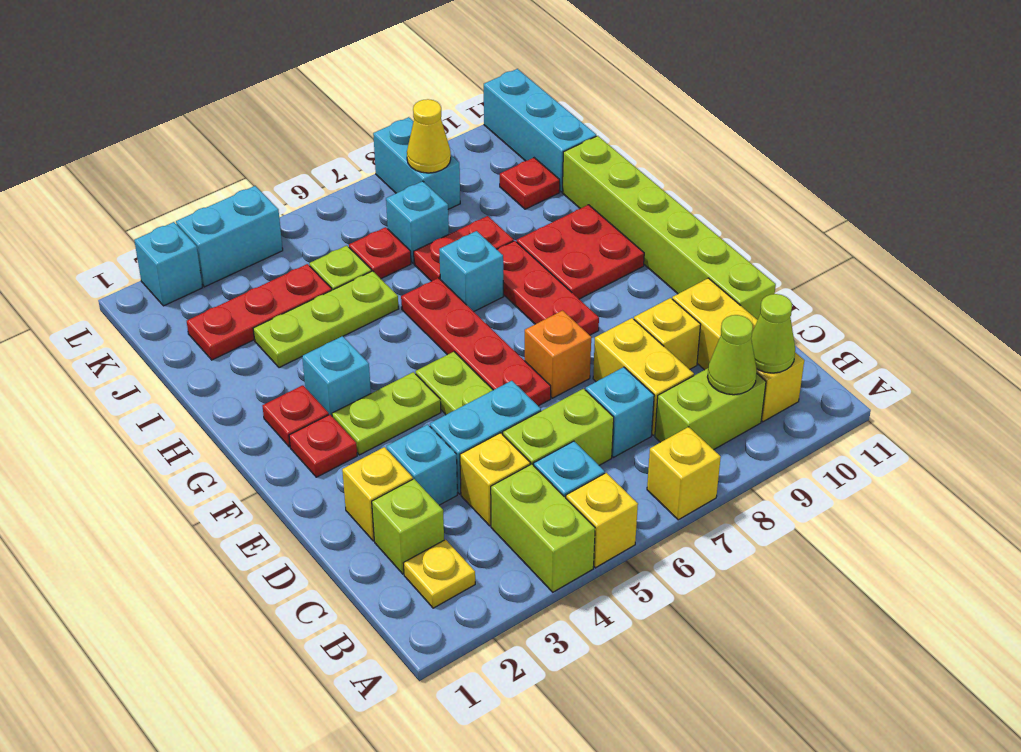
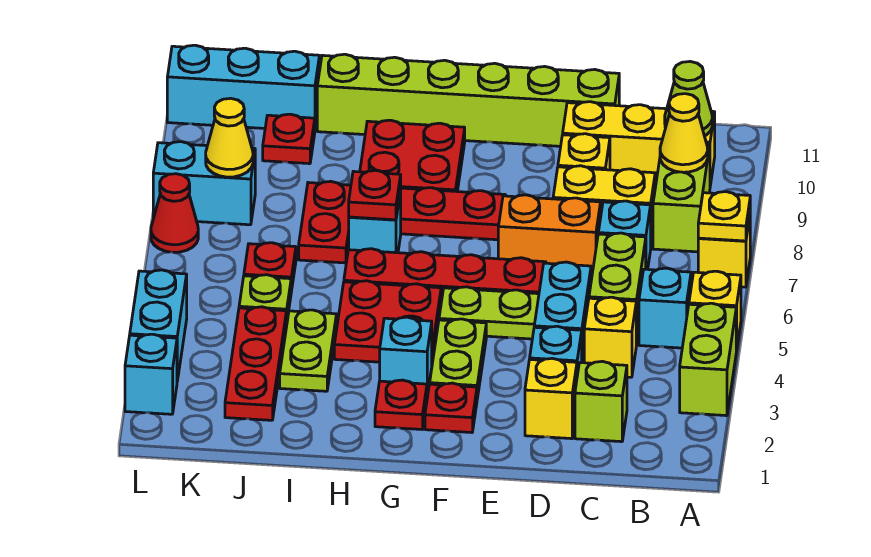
lime brick A4:B4 level 1 -> lime brick A3:A4 level 1
yellow plate B2 level 1 -> yellow plate A7 level 2
lime cone B9 level 2 -> yellow cone B9 level 2
orange brick E7 level 1 -> orange brick D7:E7 level 1
none -> red plate G4:H5 level 1
none -> red plate H7 level 2
lime plate I3:I5 level 1 -> lime plate I3:I4 level 1
cyan brick J7 level 1 -> none
none -> red cone L7 level 1

